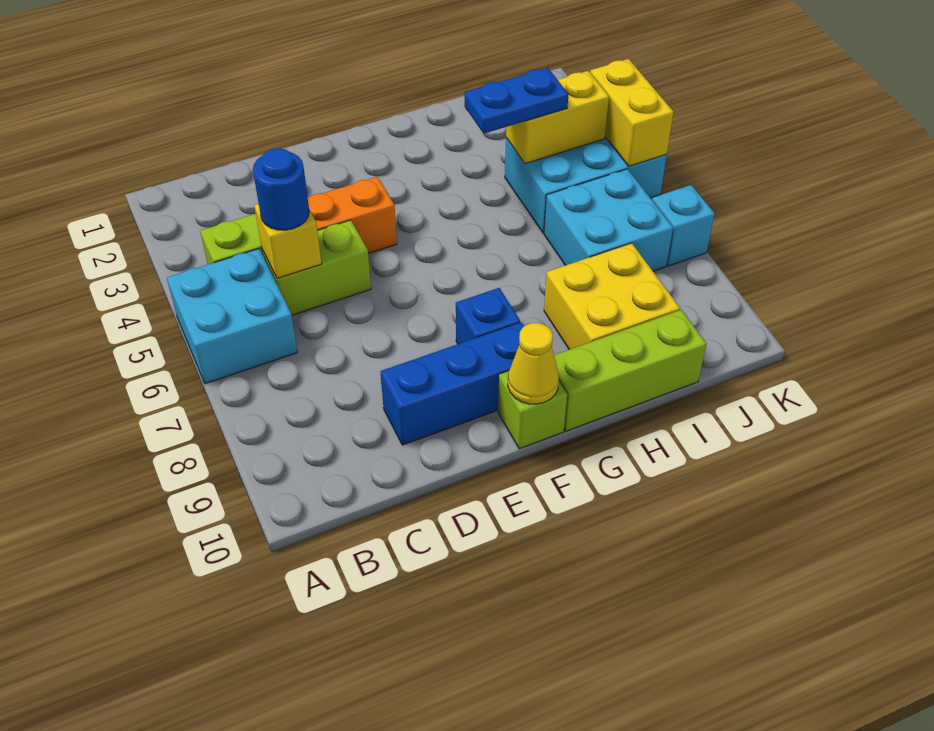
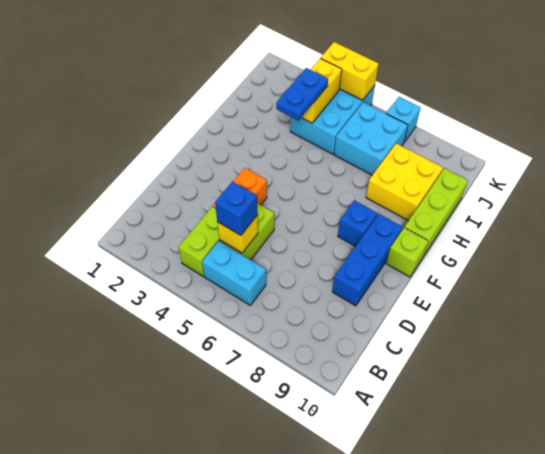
cyan brick A5:B6 level 1 -> cyan brick B5:B6 level 1
blue round brick C5 level 3 -> blue brick C5 level 3
yellow cone F10 level 2 -> none

